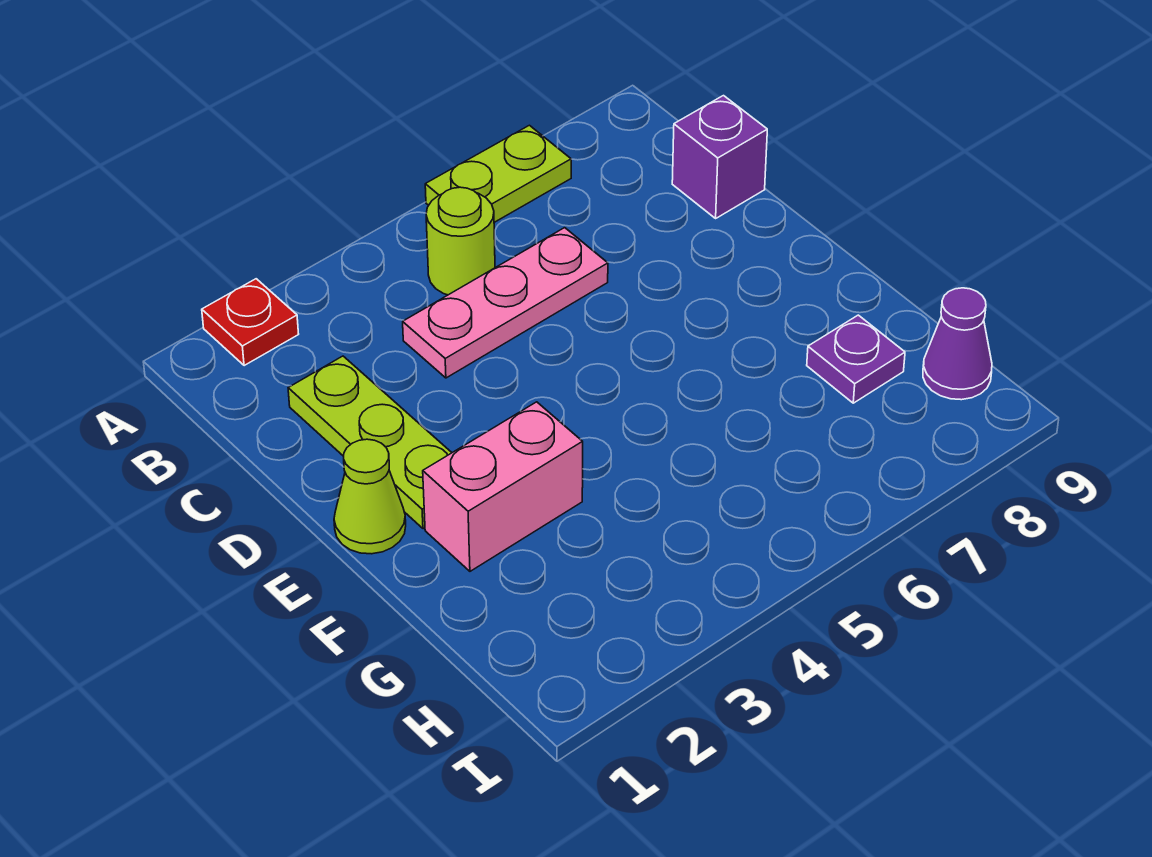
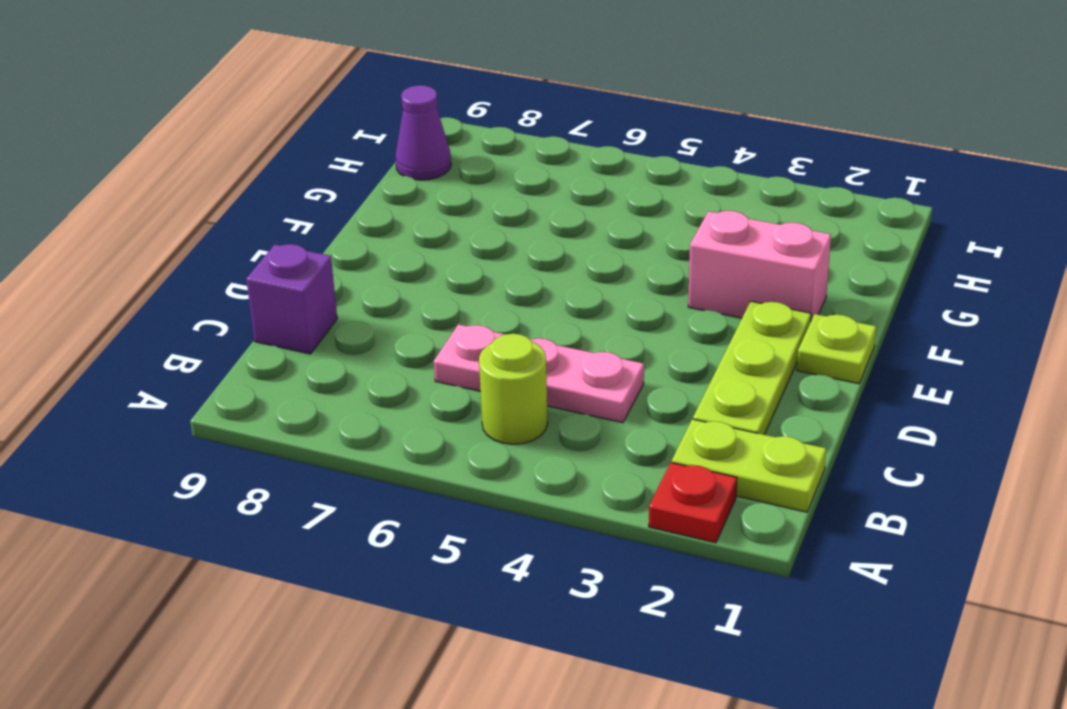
lime plate A6:A7 level 1 -> lime plate B1:B2 level 1
lime cone E1 level 1 -> lime plate E1 level 1
purple plate G8 level 1 -> none

